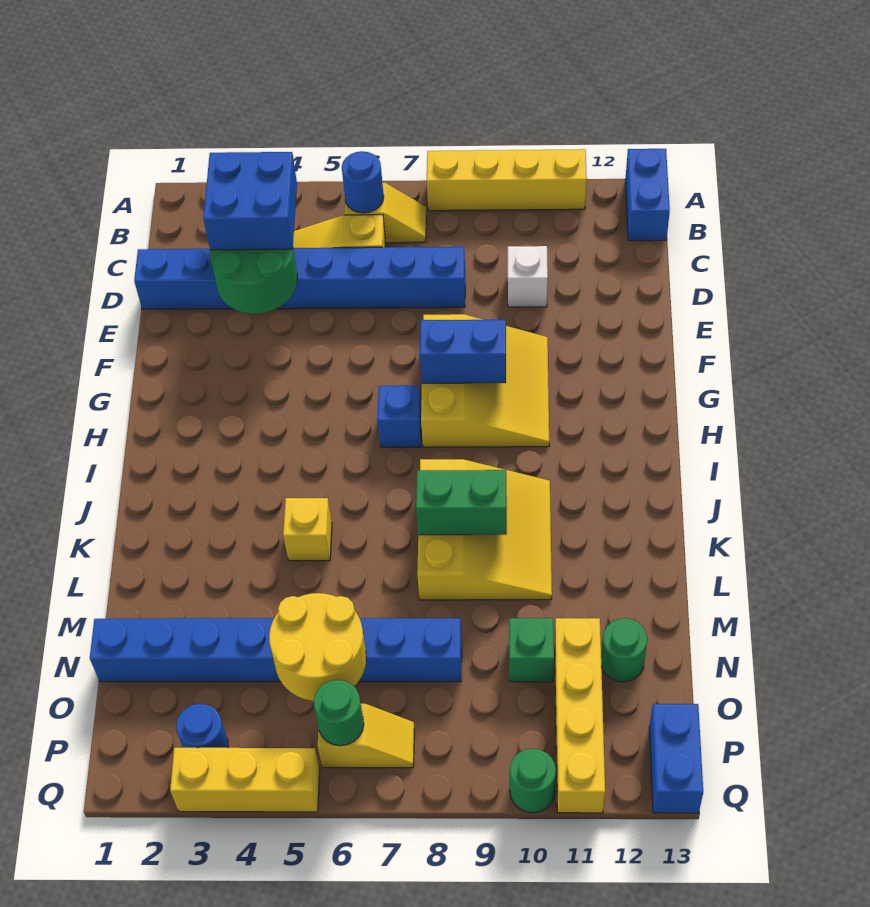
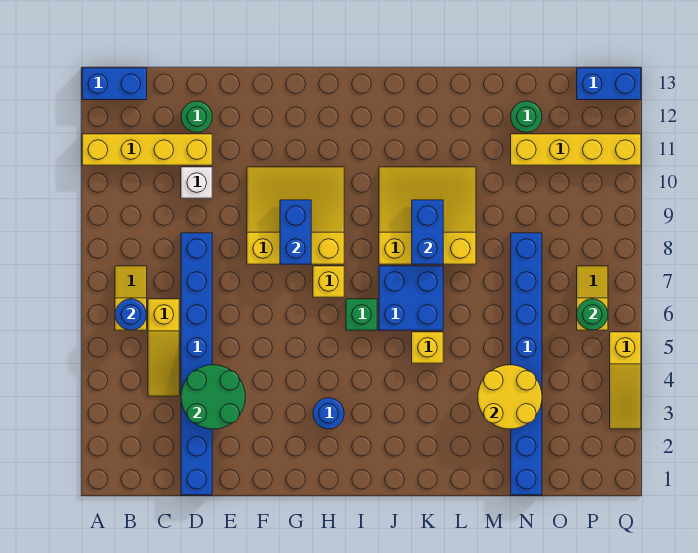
yellow brick A8:A11 level 1 -> yellow brick A11:D11 level 1
blue brick C3:D4 level 3 -> blue brick J6:K7 level 1
blue brick H7 level 1 -> yellow brick H7 level 1
green brick K8:K9 level 2 -> blue brick K8:K9 level 2
yellow round brick N5:O6 level 2 -> yellow round brick M3:N4 level 2
green brick N10 level 1 -> green brick I6 level 1
blue round brick P3 level 1 -> blue round brick H3 level 1
yellow brick Q3:Q5 level 1 -> yellow slope Q3:Q5 level 1 top 5
green round brick Q10 level 1 -> green round brick D12 level 1

